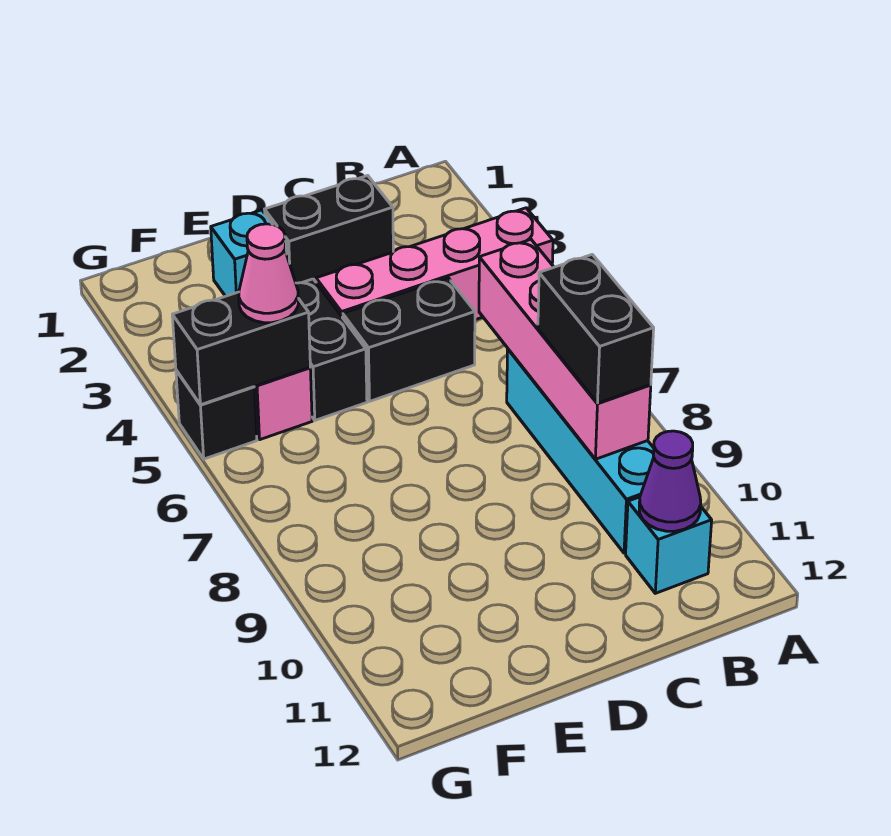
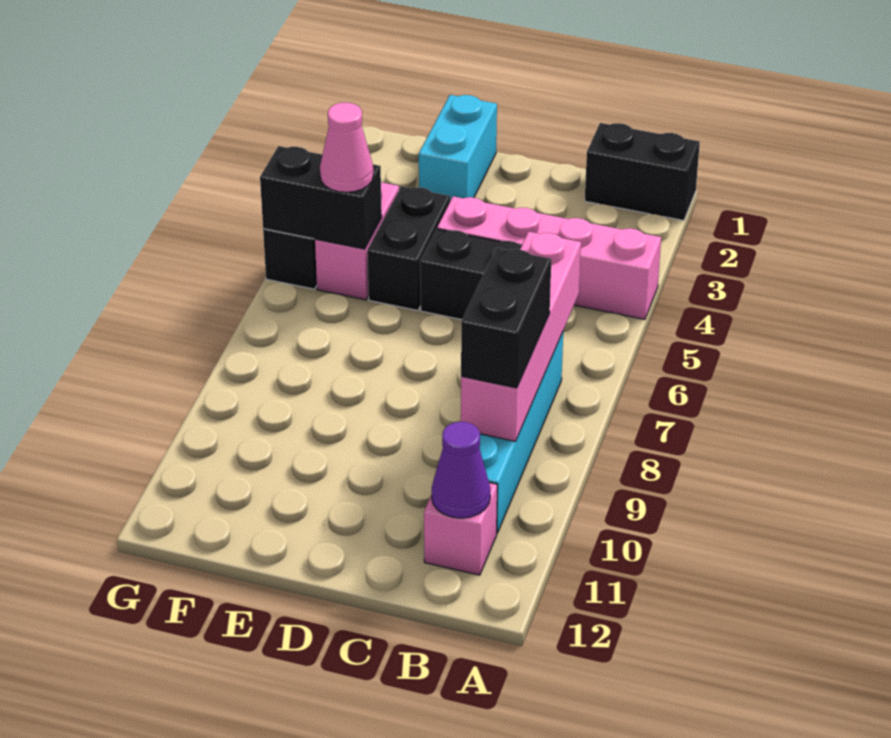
cyan brick B11 level 1 -> pink brick B11 level 1
black brick C2:D2 level 1 -> black brick A1:B1 level 1
cyan brick E2 level 1 -> cyan brick E1:E2 level 1

